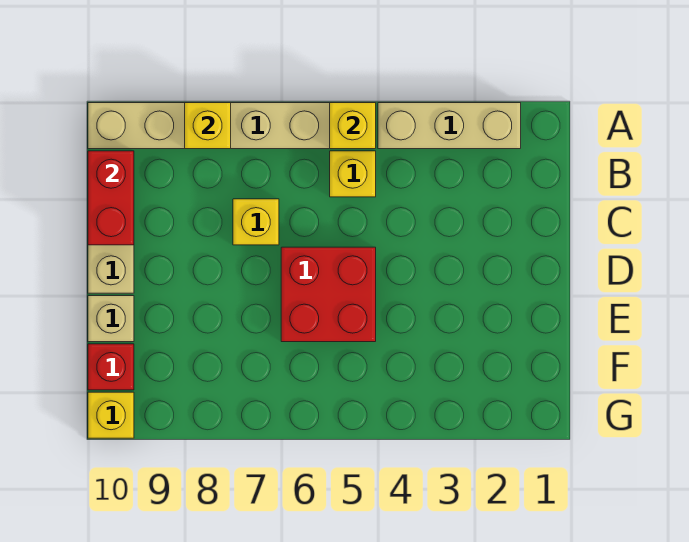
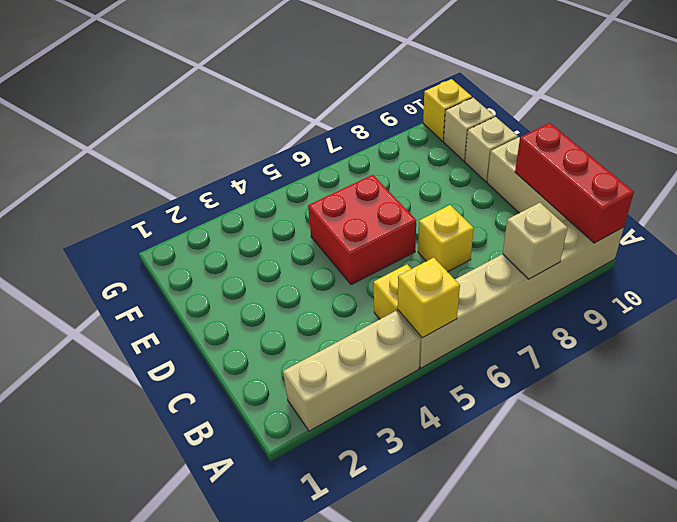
yellow brick A8 level 2 -> tan brick A8 level 2
red brick B10:C10 level 2 -> red brick A10:C10 level 2
red brick F10 level 1 -> tan brick F10 level 1

